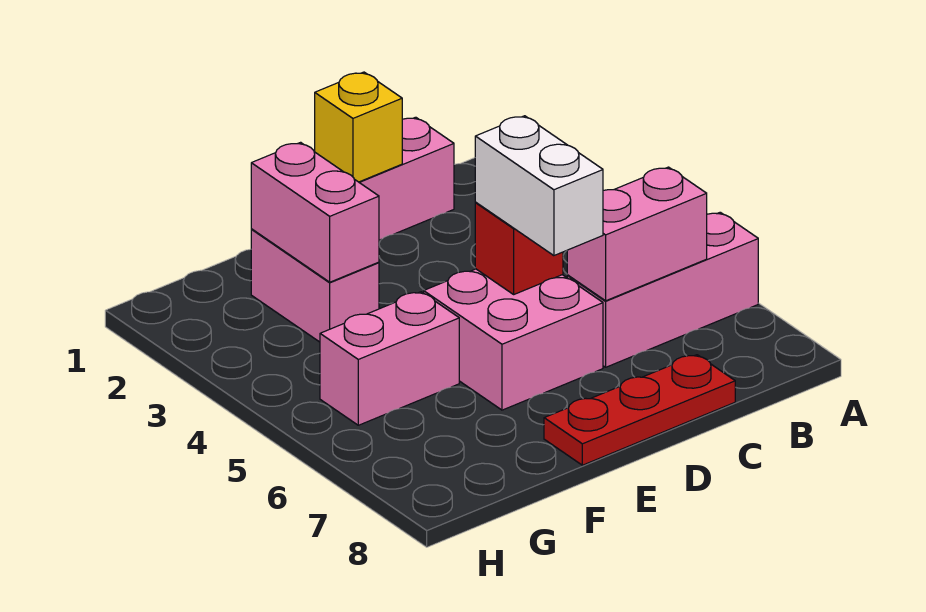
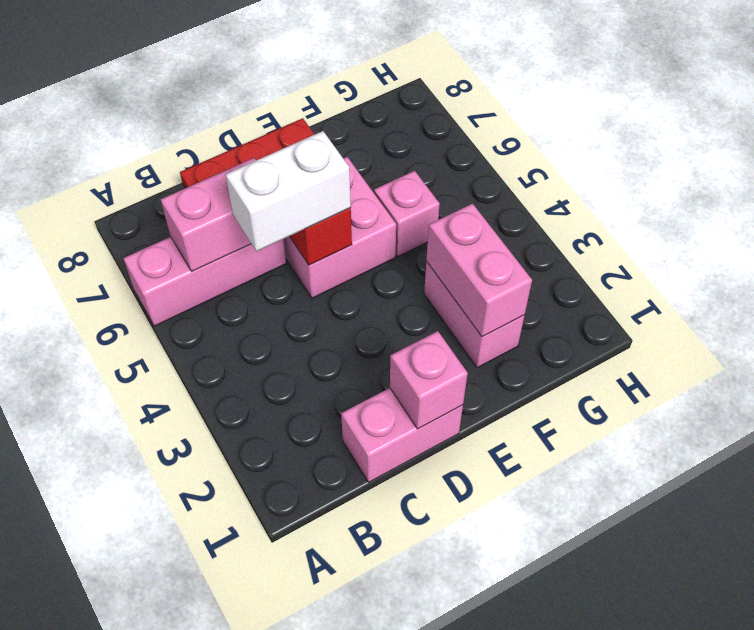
yellow brick D1 level 2 -> pink brick D1 level 2
white brick D5:D6 level 3 -> white brick C5:D5 level 3
pink brick F5:G5 level 1 -> pink brick F5 level 1

